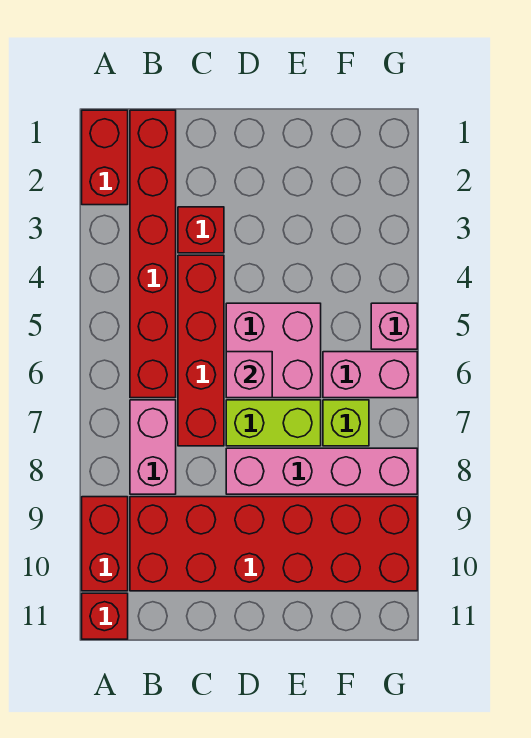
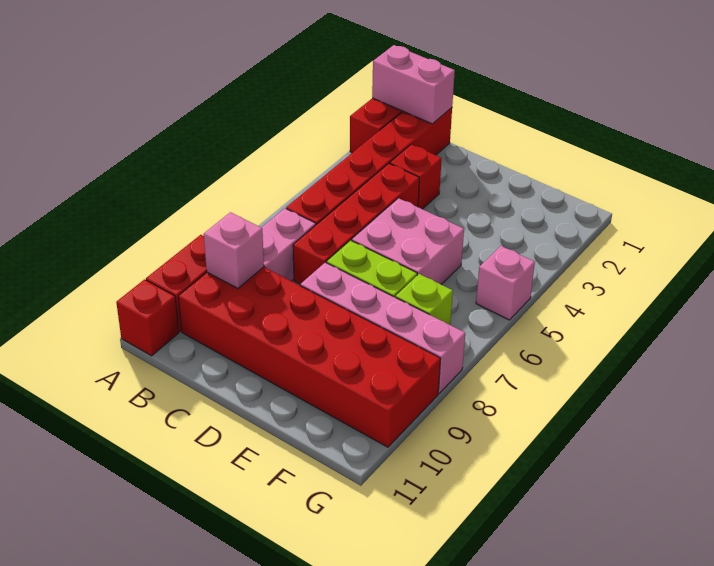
pink brick D6 level 2 -> pink brick B9 level 2
pink brick F6:G6 level 1 -> pink brick A1:B1 level 2

